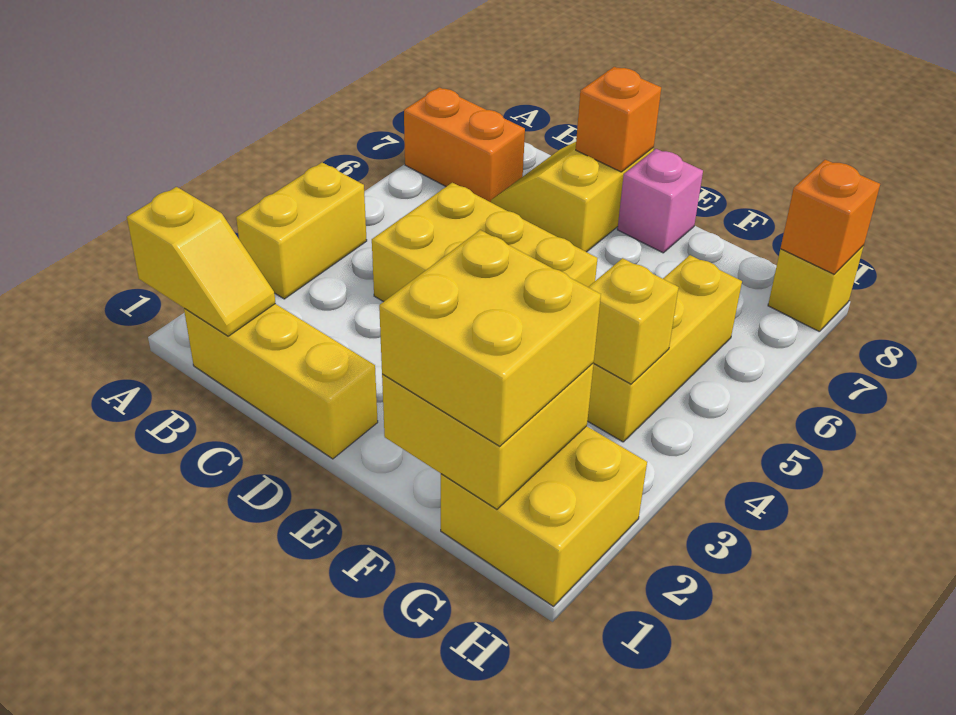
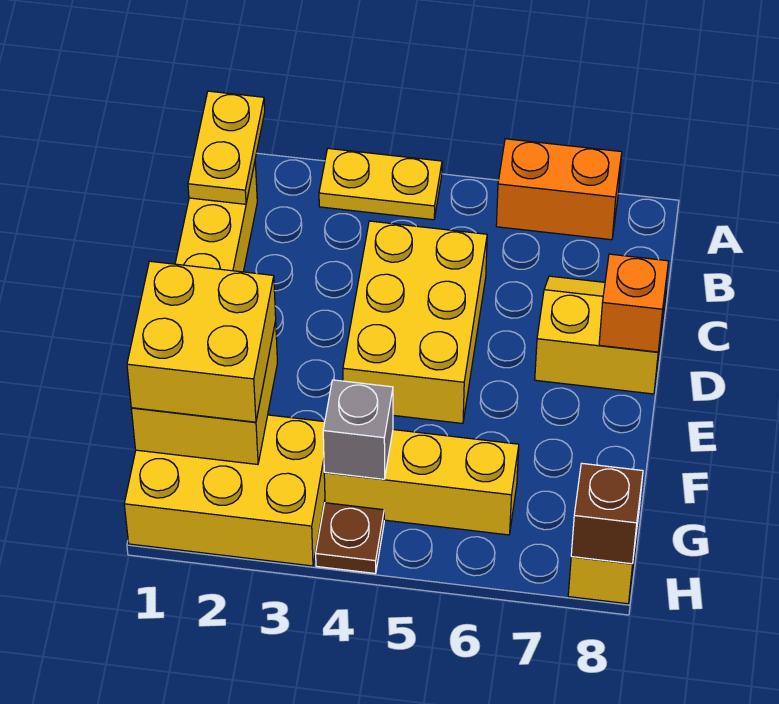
yellow slope A1:B1 level 2 top A -> yellow plate A1:B1 level 2
yellow brick A3:A4 level 1 -> yellow plate A3:A4 level 1
orange brick A7:B7 level 1 -> orange brick A6:A7 level 1
pink brick E8 level 1 -> none
yellow brick G1:H2 level 1 -> yellow brick G1:H3 level 1
yellow brick G4 level 2 -> grey brick G4 level 2
none -> brown plate H4 level 1
orange brick H8 level 2 -> brown brick H8 level 2

